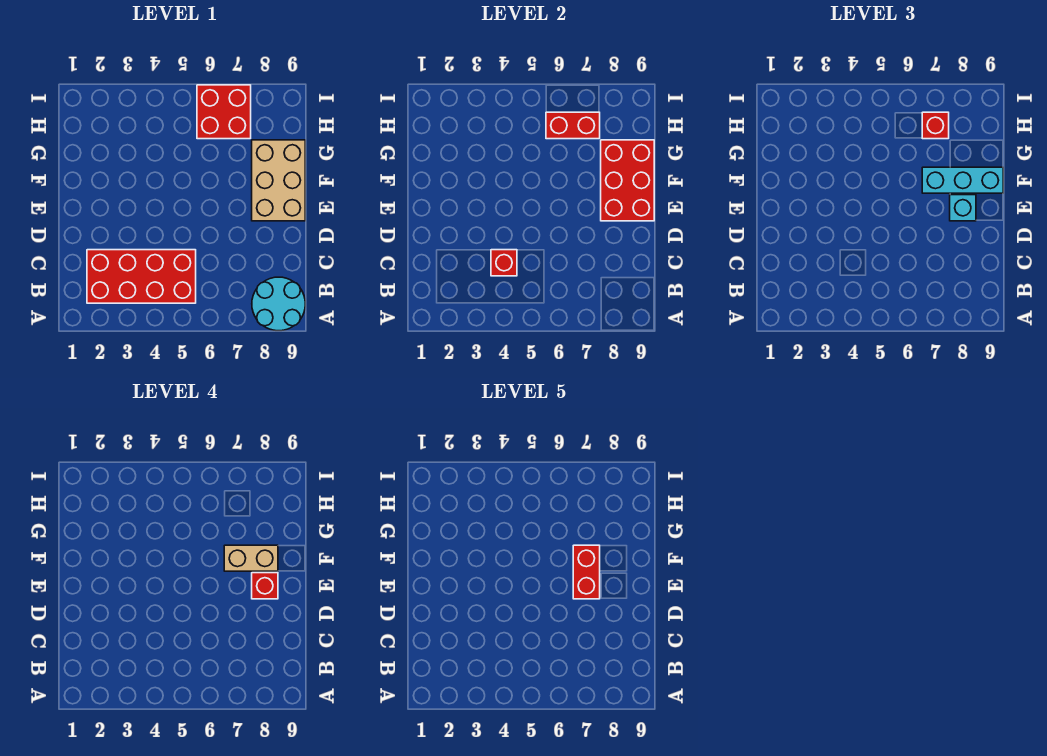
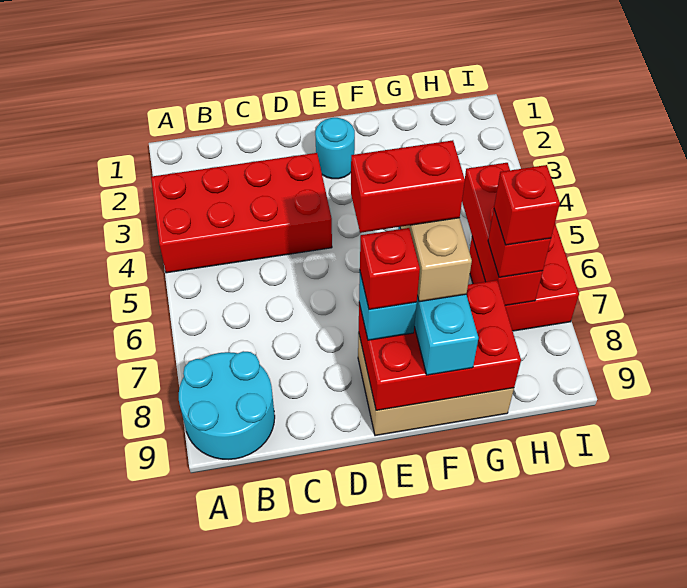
red brick B2:C5 level 1 -> red brick A3:D4 level 1
red brick C4 level 2 -> red brick H7 level 4
none -> cyan round brick E2 level 1
red brick H6:H7 level 2 -> red brick H5:H7 level 2

